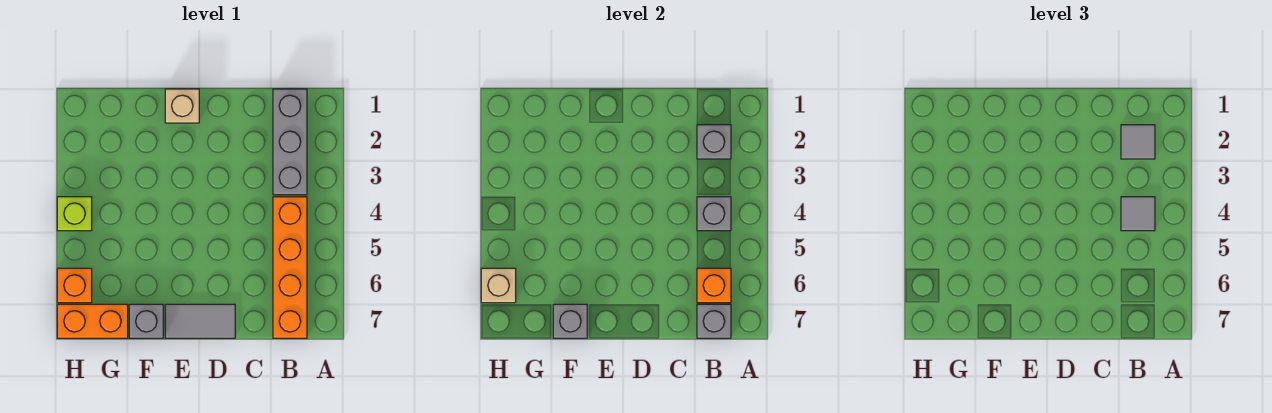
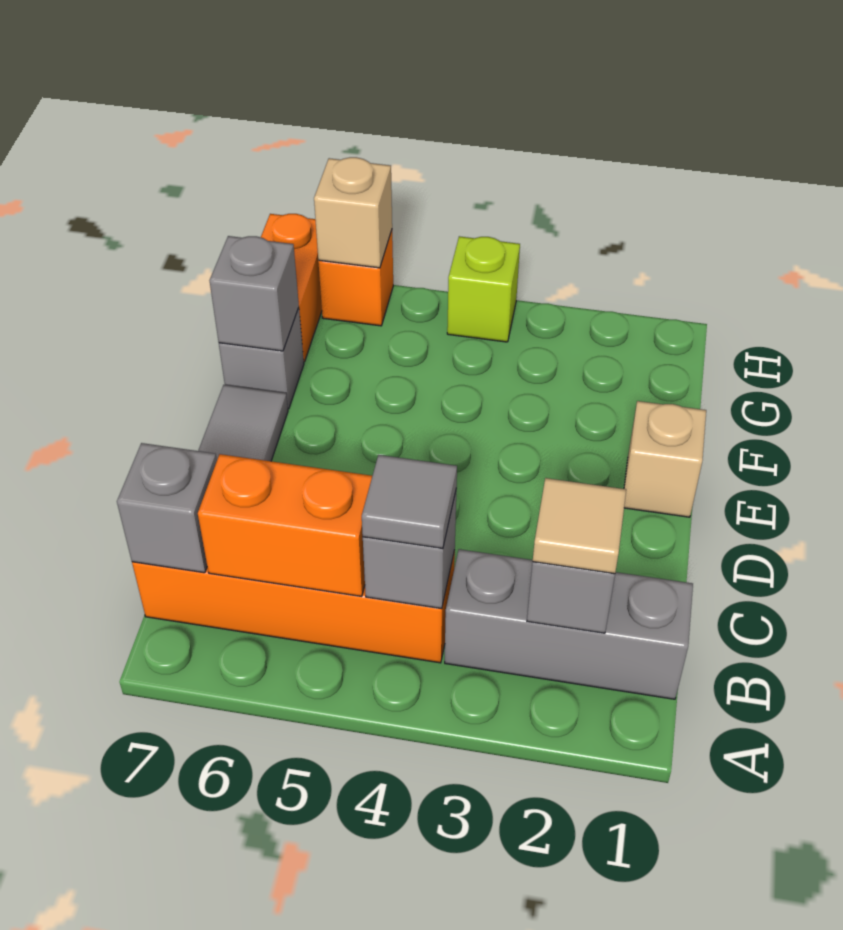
grey tile B2 level 3 -> tan tile B2 level 3
orange brick B6 level 2 -> orange brick B5:B6 level 2

